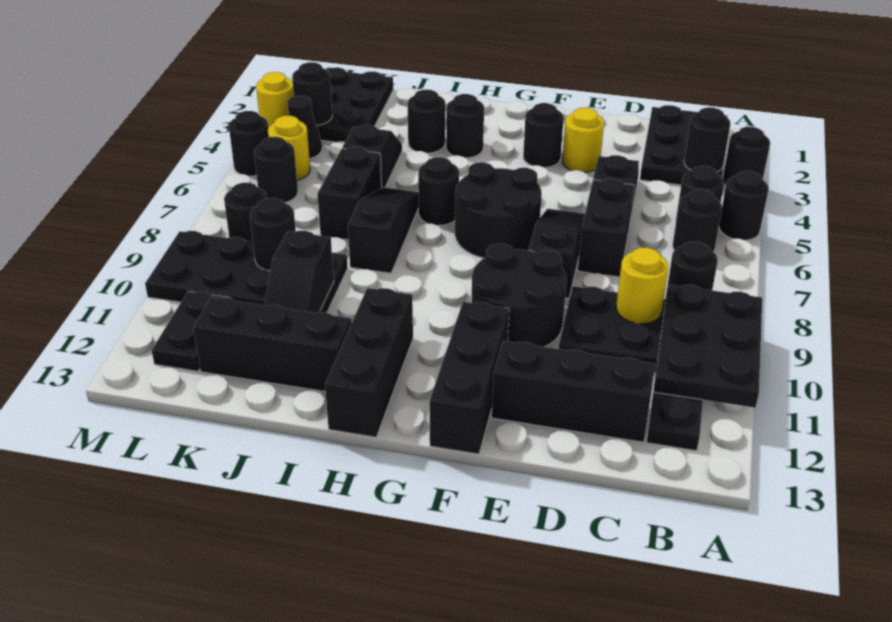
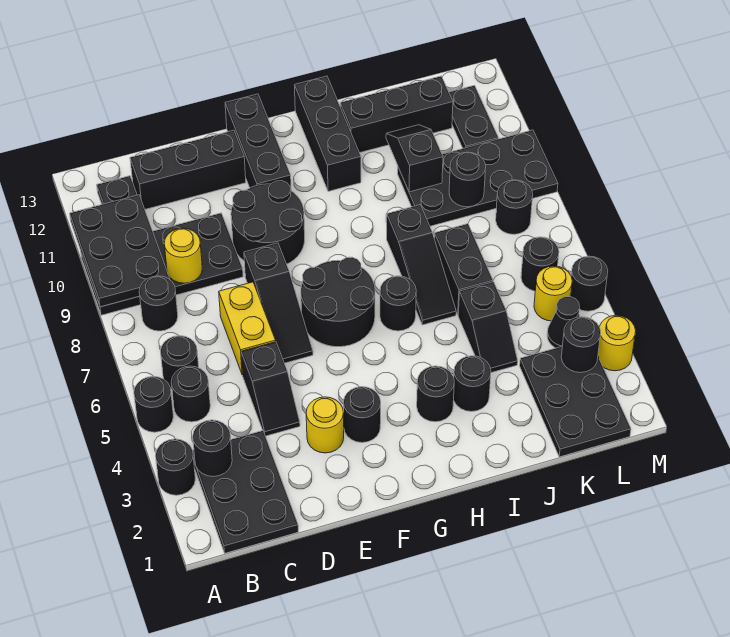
black brick D6:D7 level 1 -> yellow brick D6:D7 level 1

